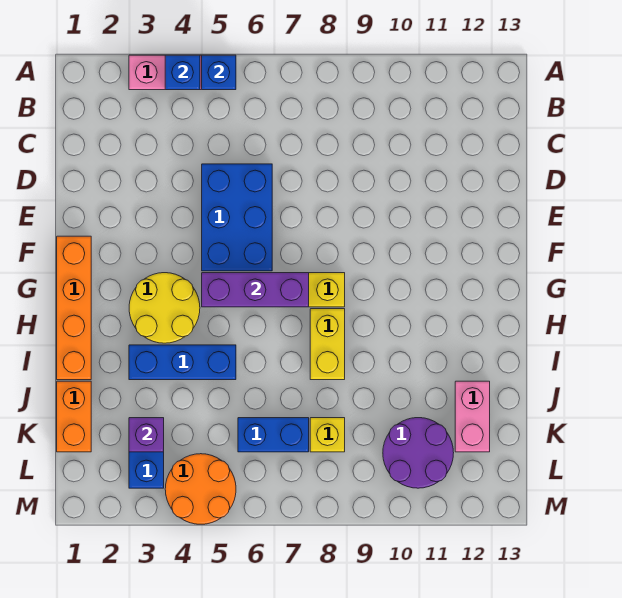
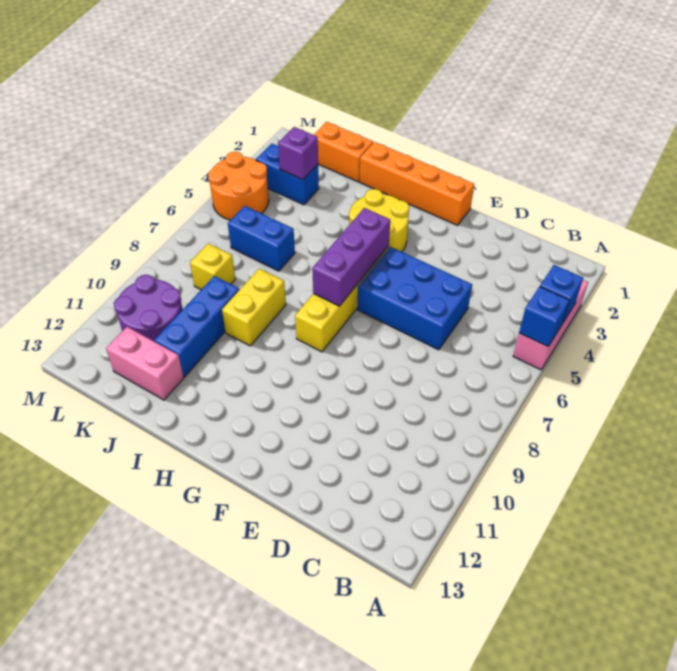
yellow brick H8:I8 level 1 -> yellow brick I8:I9 level 1
blue brick I3:I5 level 1 -> blue brick J9:J11 level 1
blue brick K6:K7 level 1 -> blue brick J6:K6 level 1

